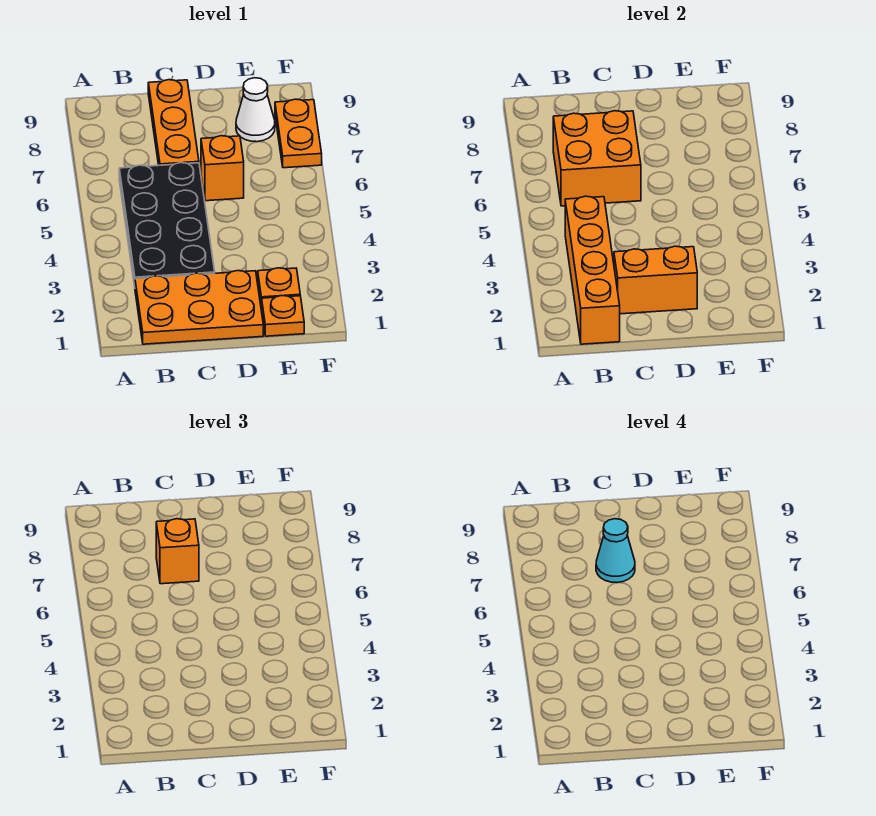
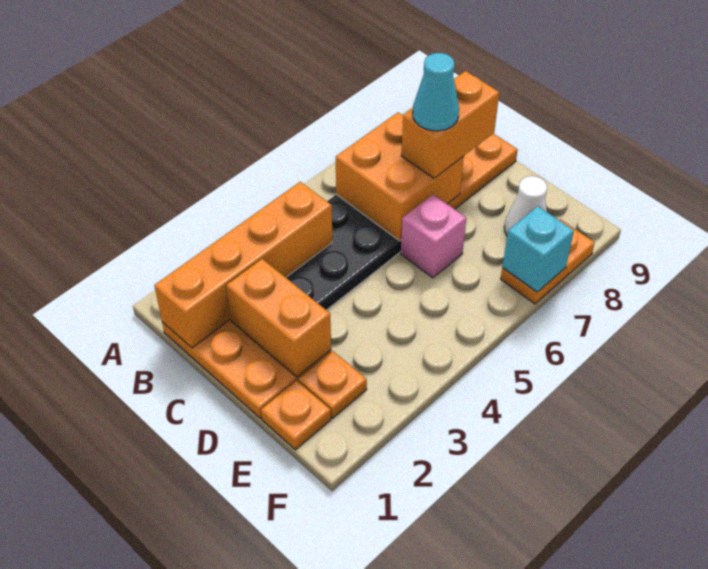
orange brick C7 level 3 -> orange brick C7:C8 level 3
orange brick D6 level 1 -> pink brick D6 level 1
none -> cyan brick F7 level 2

